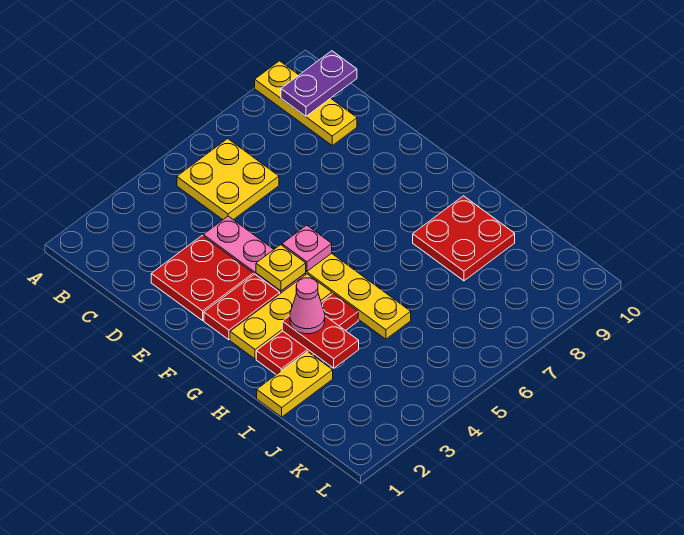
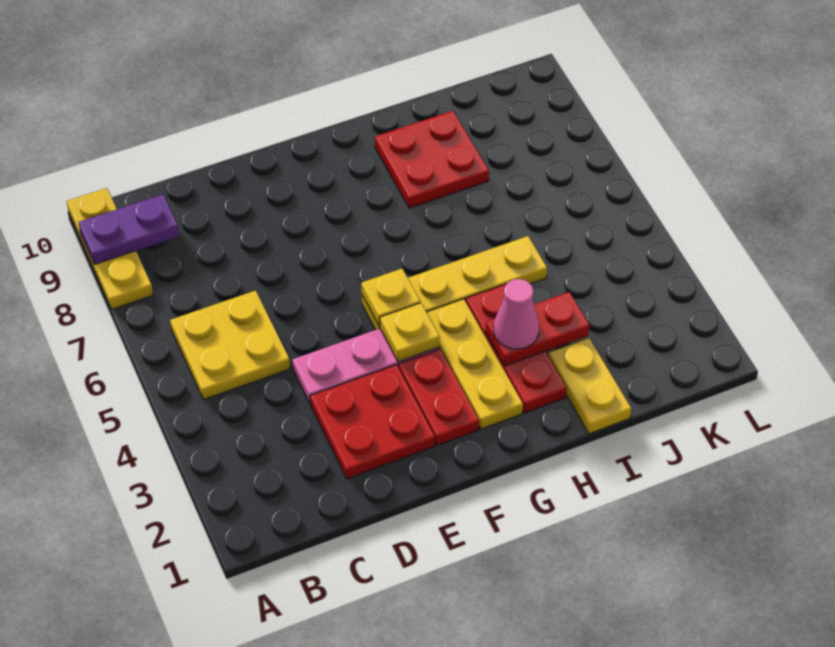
yellow plate A9:C9 level 1 -> yellow plate A8:A10 level 1
purple plate B9:B10 level 2 -> purple plate A9:B9 level 2
pink plate F5 level 2 -> yellow plate F5 level 2

